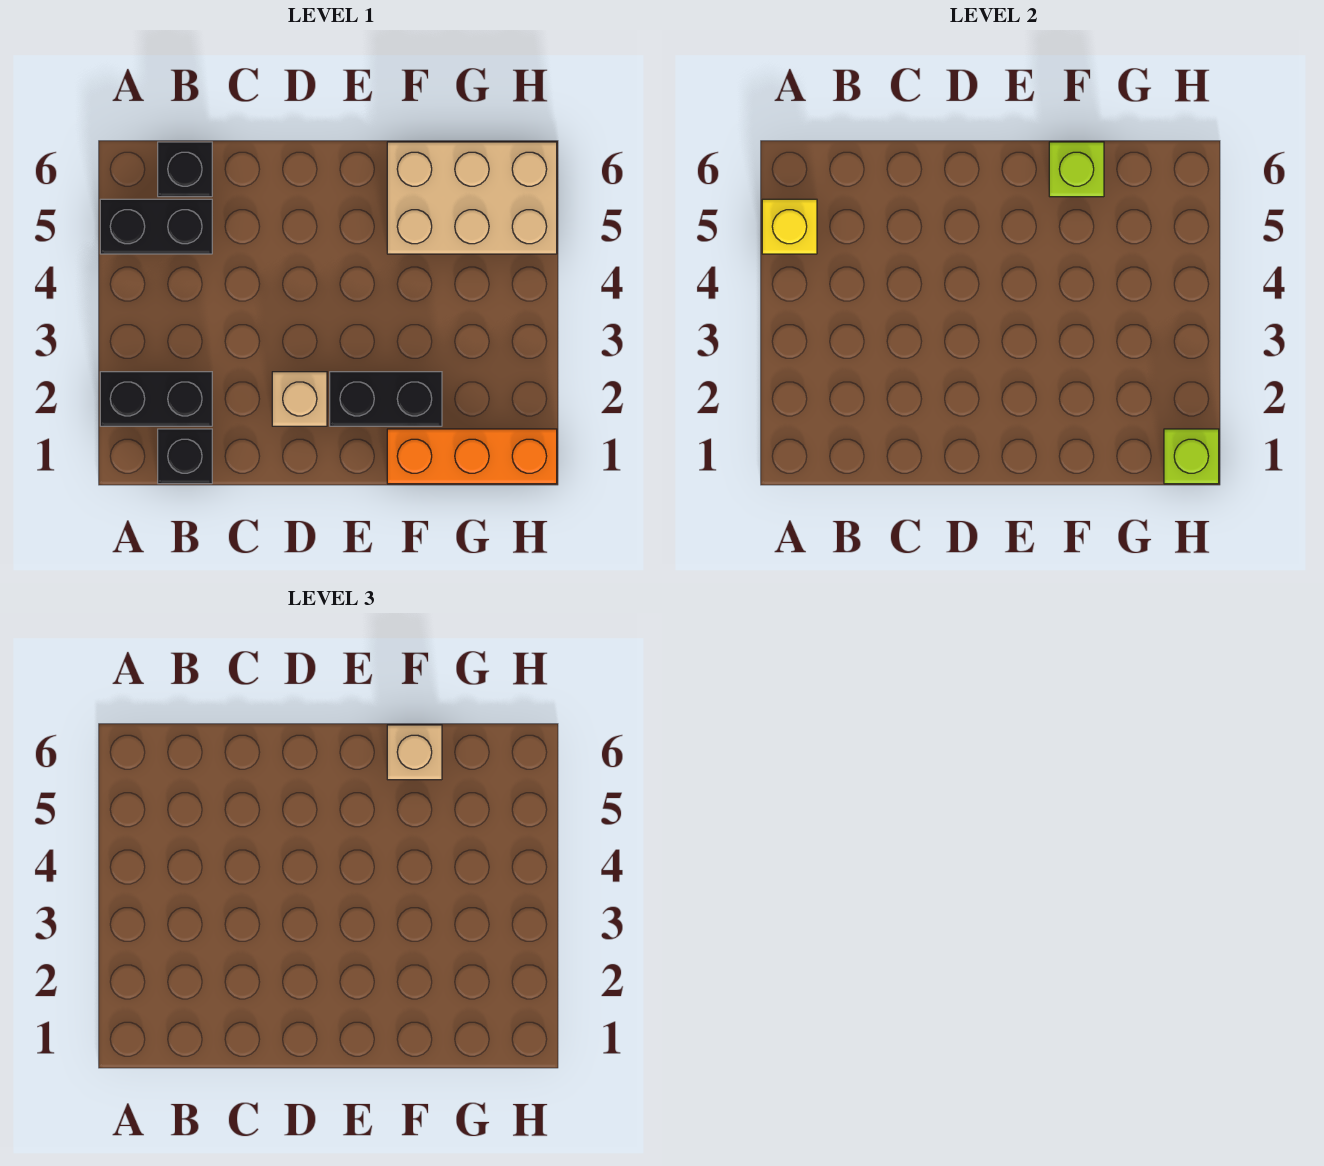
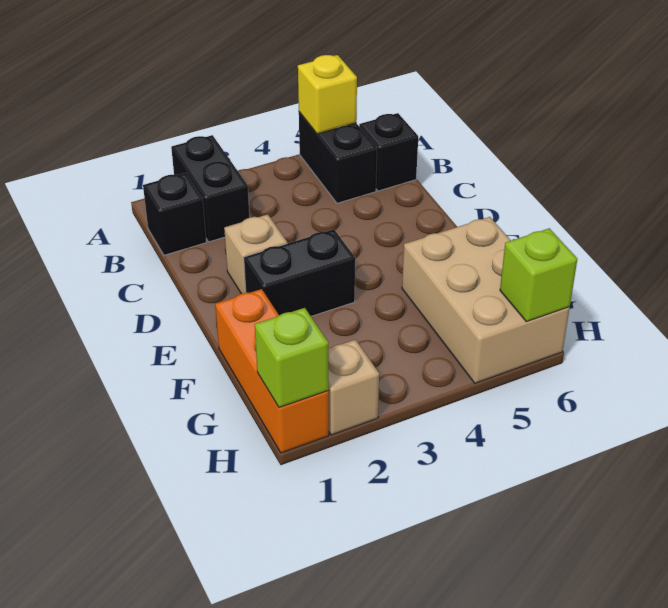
black brick E2:F2 level 1 -> black brick E2:E3 level 1
lime brick F6 level 2 -> lime brick H6 level 2
tan brick F6 level 3 -> tan brick H2 level 1

